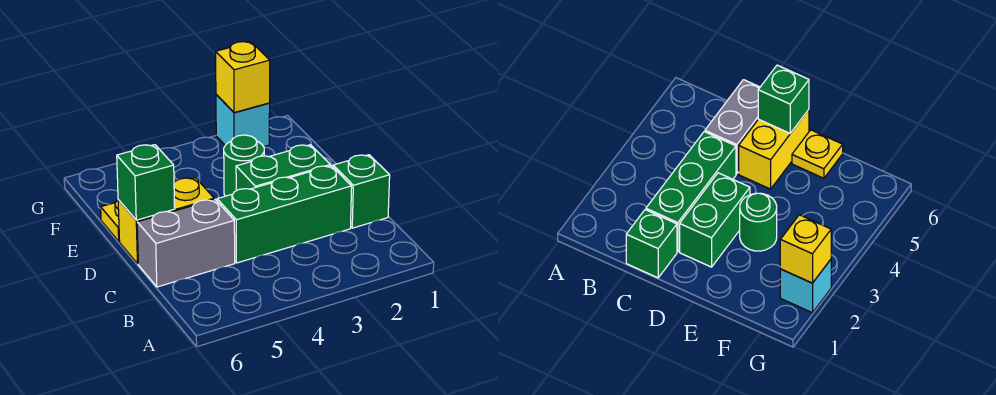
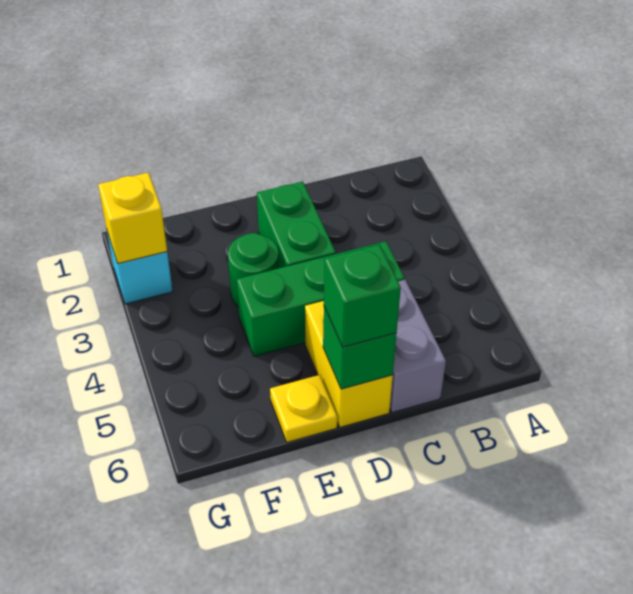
green brick C1 level 1 -> green brick D6 level 3
green brick C2:C4 level 1 -> green brick C4:E4 level 1

